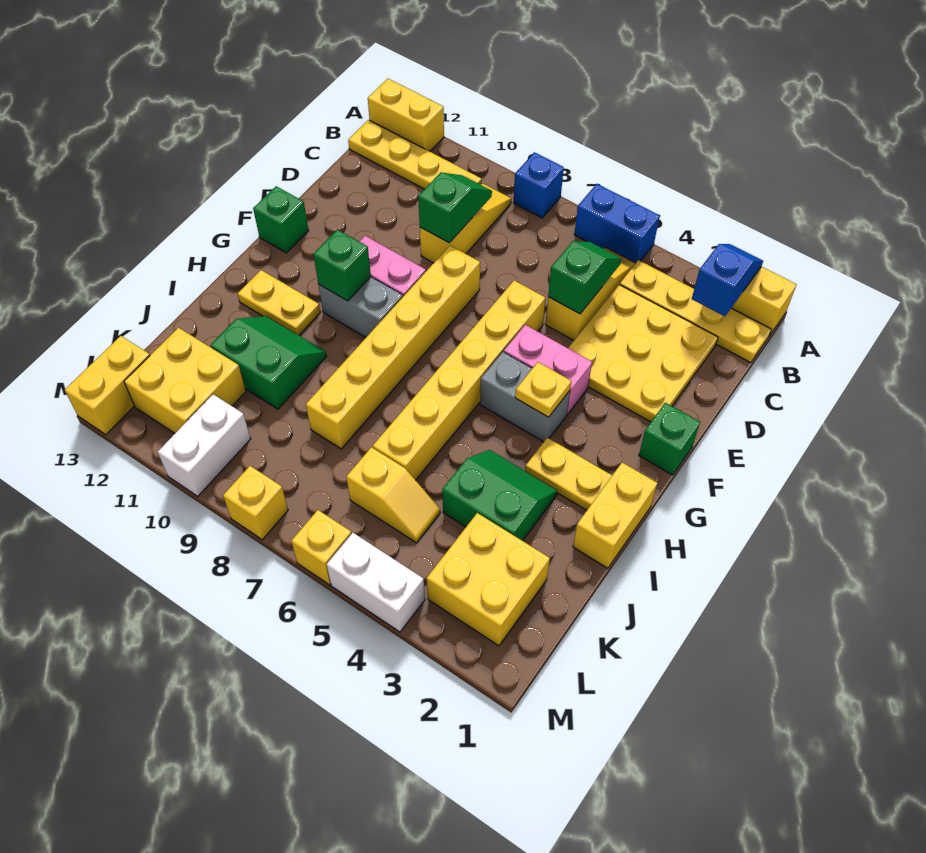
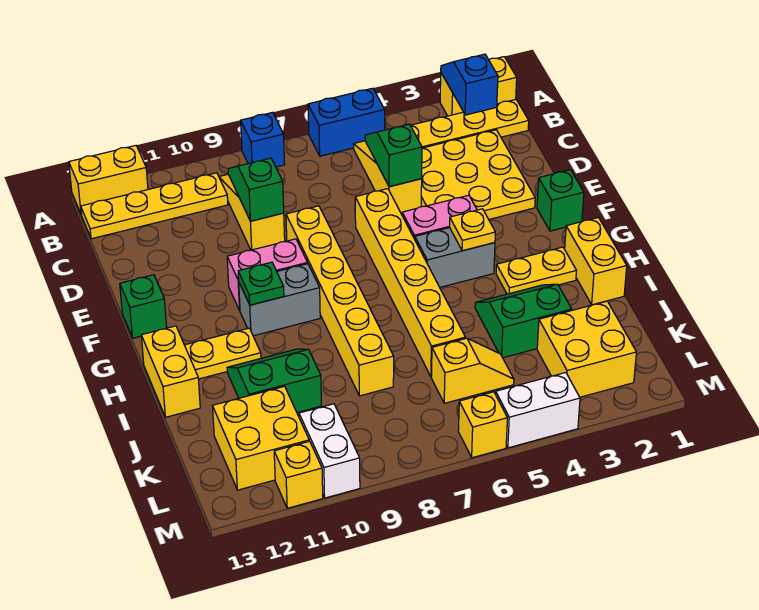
green brick G10 level 2 -> green plate G10 level 2
yellow brick L13:M13 level 1 -> yellow brick H13:I13 level 1
yellow brick M8 level 1 -> yellow brick M11 level 1

